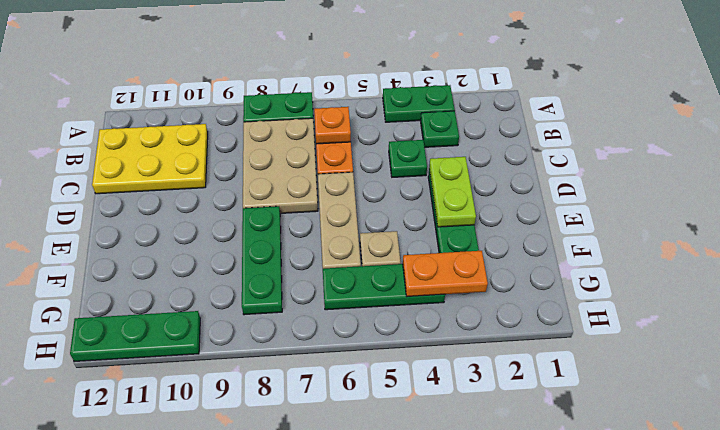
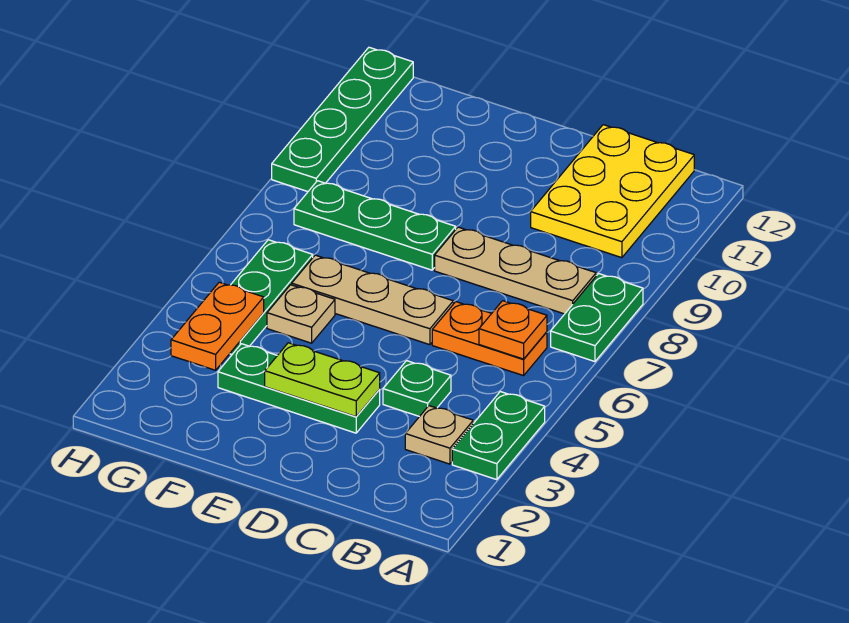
green plate B3 level 1 -> tan plate B3 level 1
tan plate B7:D8 level 1 -> tan plate B8:D8 level 1
green plate H10:H12 level 1 -> green plate H9:H12 level 1

